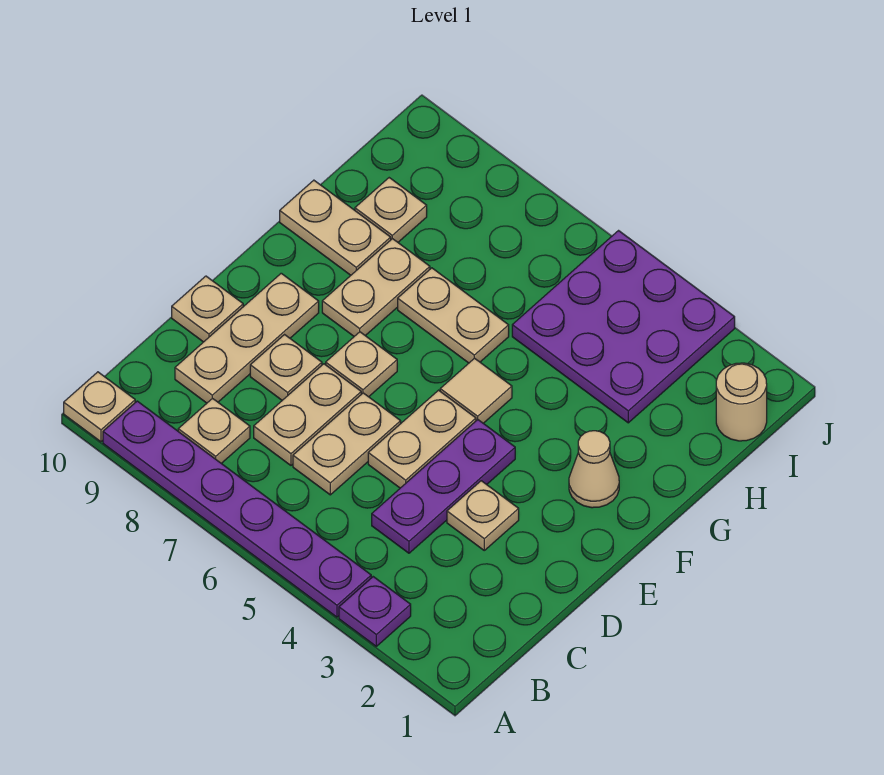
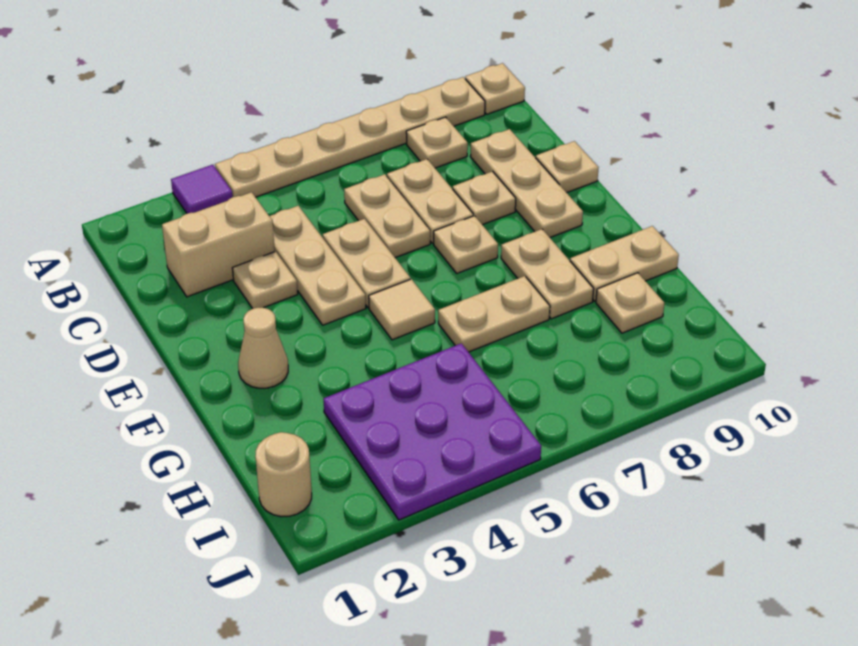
purple plate A3 level 1 -> purple tile A3 level 1
purple plate A4:A9 level 1 -> tan plate A4:A9 level 1
none -> tan brick C2:C3 level 1
purple plate C4:E4 level 1 -> tan plate C4:E4 level 1

